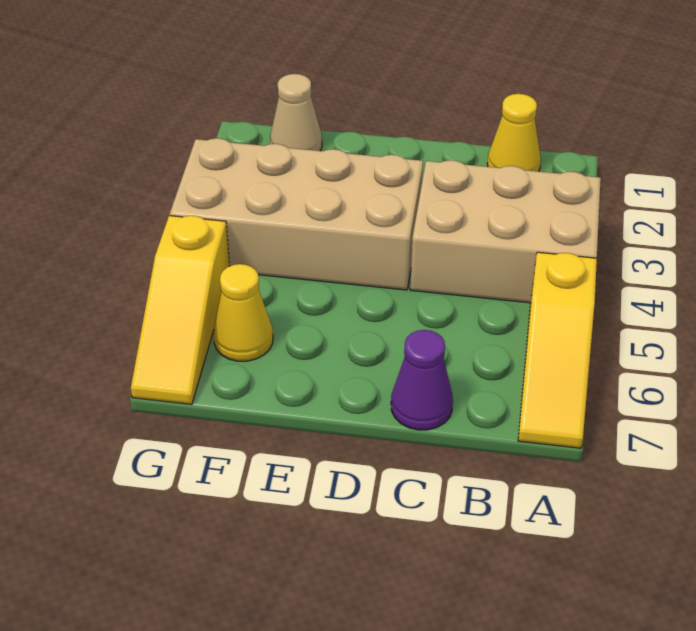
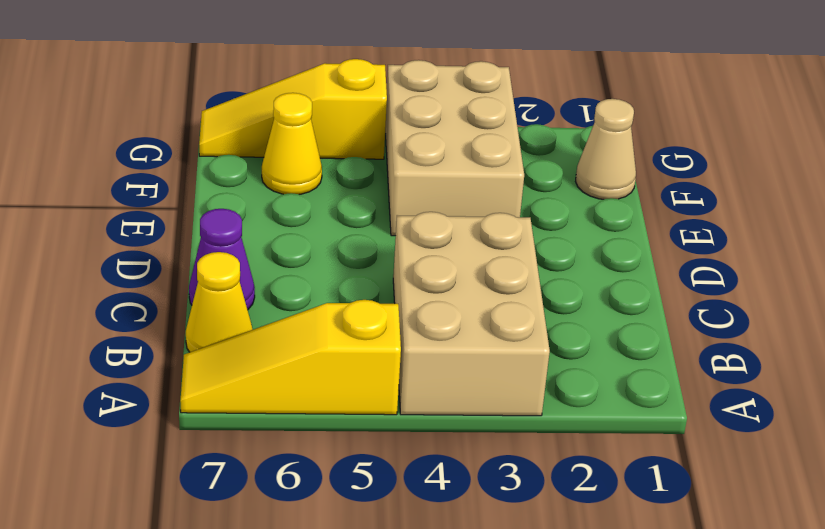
yellow cone B1 level 1 -> yellow cone B7 level 1
tan brick D3:G4 level 1 -> tan brick E3:G4 level 1

